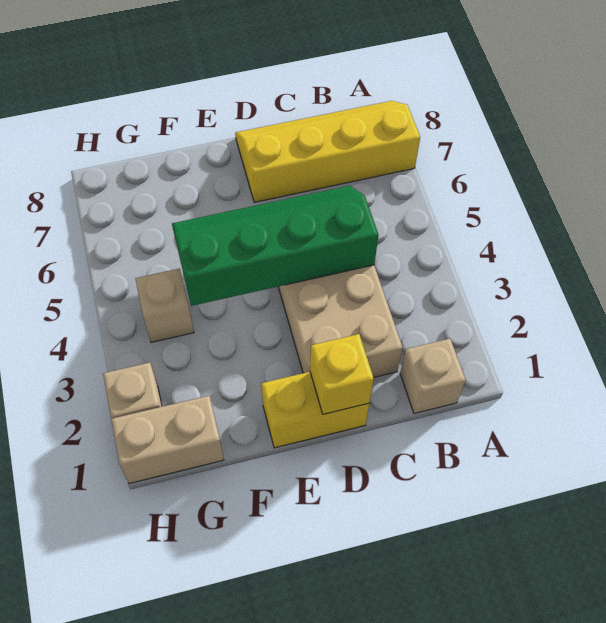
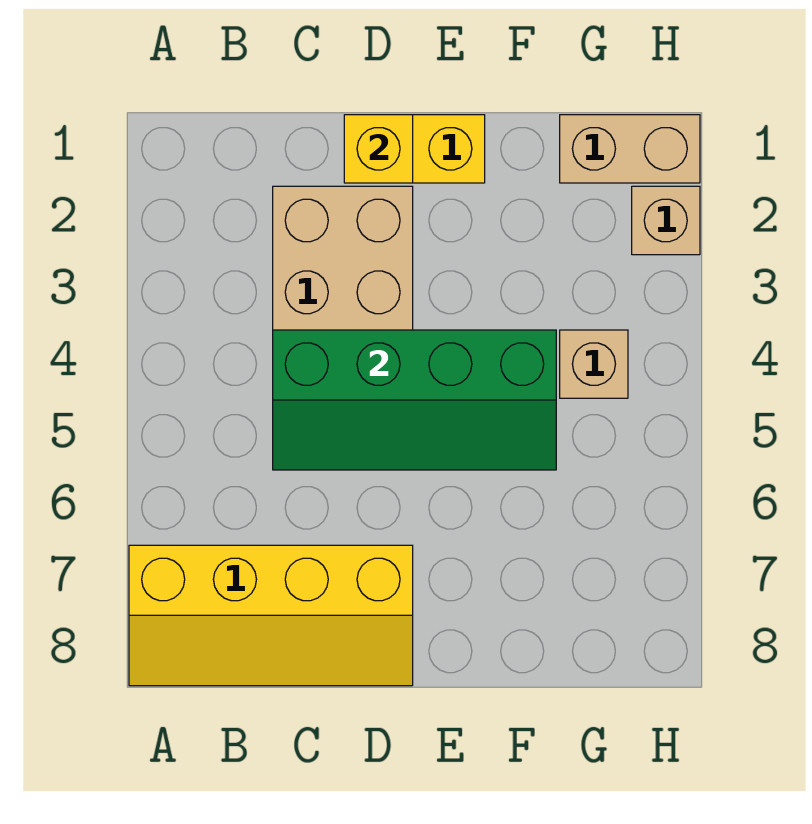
tan brick B1 level 1 -> none

